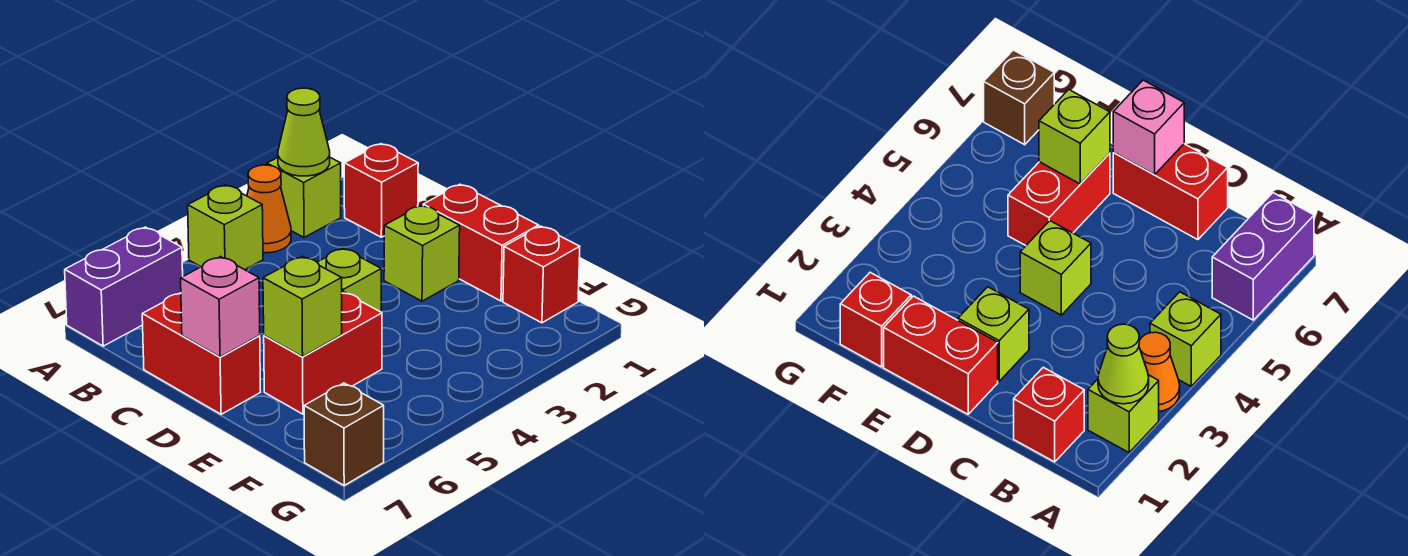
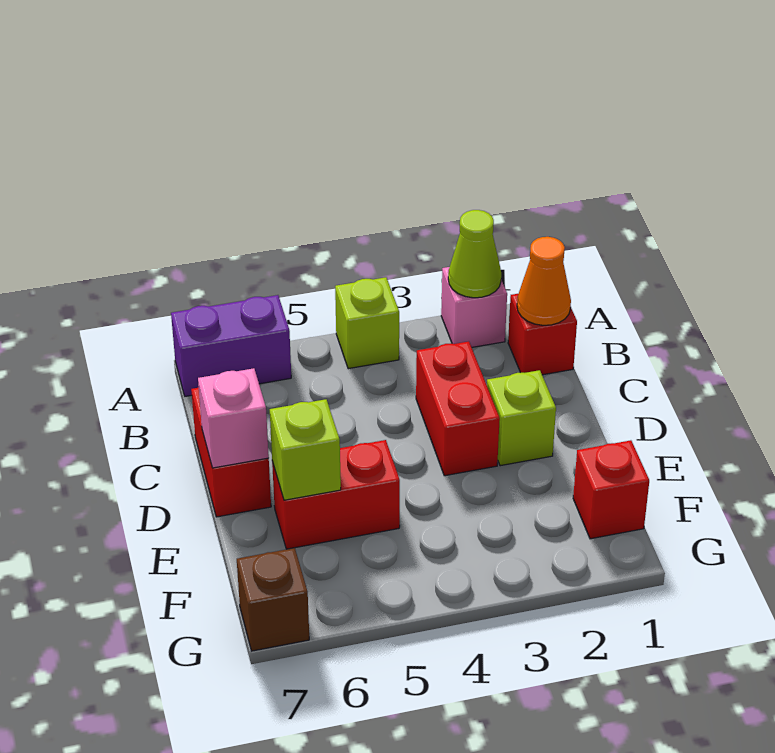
lime brick A2 level 1 -> pink brick A2 level 1
orange cone A3 level 1 -> orange cone B1 level 2
red brick D1:E1 level 1 -> red brick C3:D3 level 1
lime brick D4 level 1 -> none

